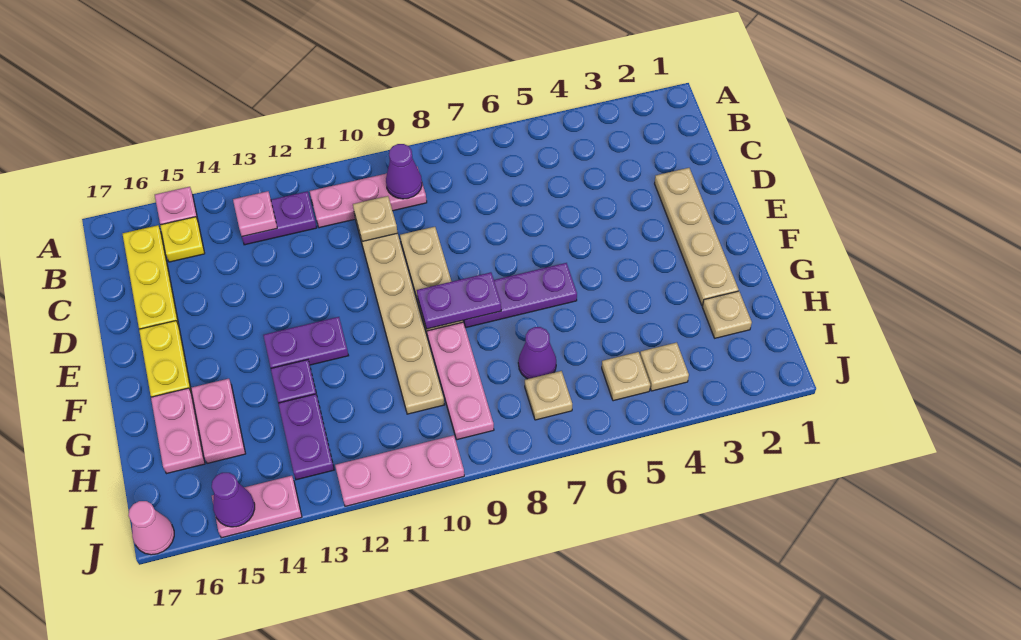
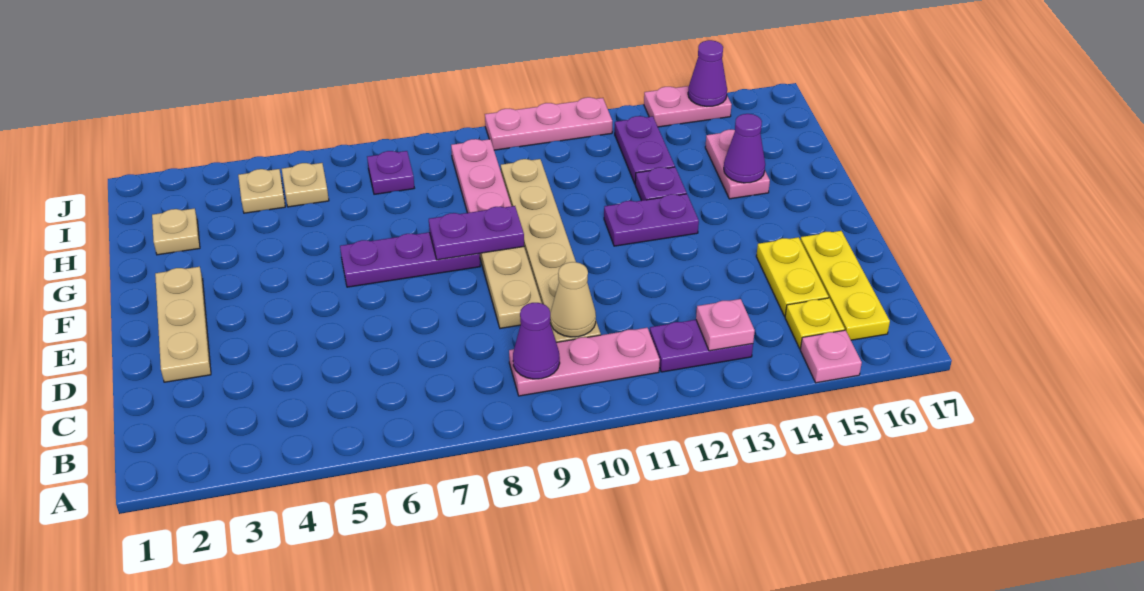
tan plate C10 level 2 -> tan cone C10 level 2
tan plate D2:G2 level 1 -> tan plate D2:F2 level 1
yellow plate E16:F16 level 1 -> yellow plate C15:D15 level 1
pink plate G16:H16 level 1 -> none
purple cone H7 level 1 -> purple cone G15 level 2
tan plate I7 level 1 -> purple plate I7 level 1
pink cone J17 level 1 -> none

